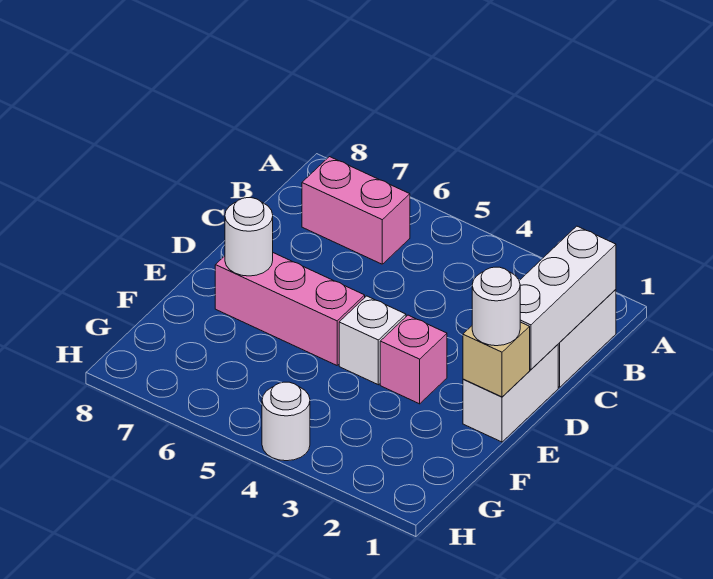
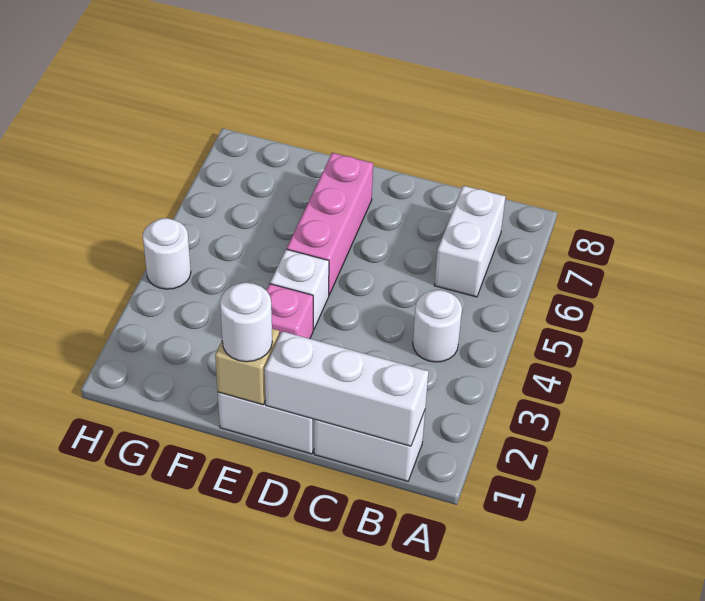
pink brick B6:B7 level 1 -> white brick B6:B7 level 1
white round brick E7 level 2 -> white round brick B4 level 1

